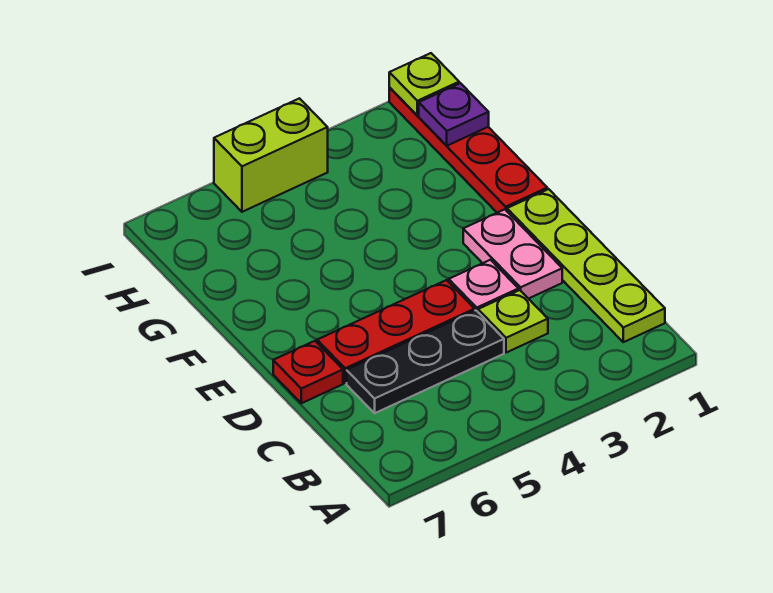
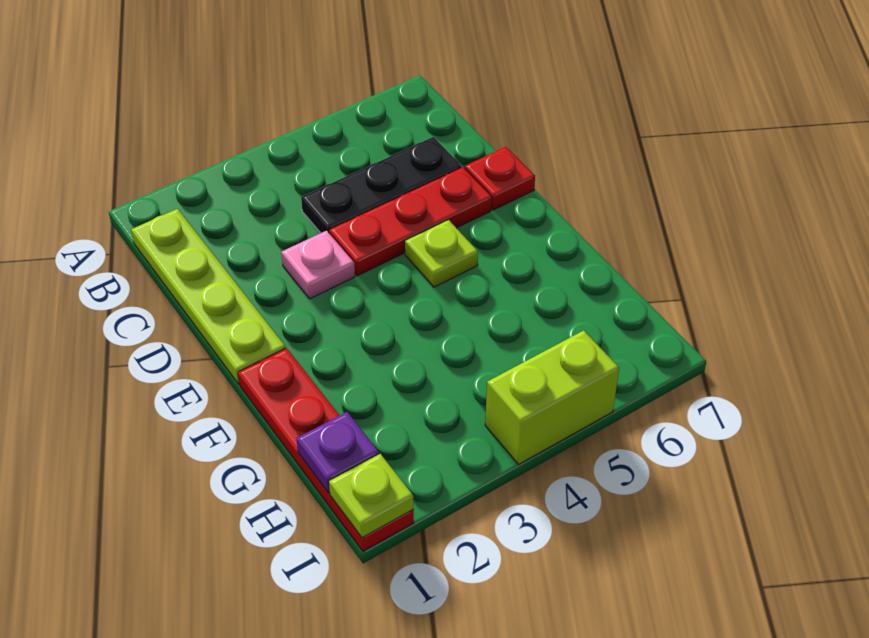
lime plate C3 level 1 -> lime plate E5 level 1
pink plate D2:E2 level 1 -> none

